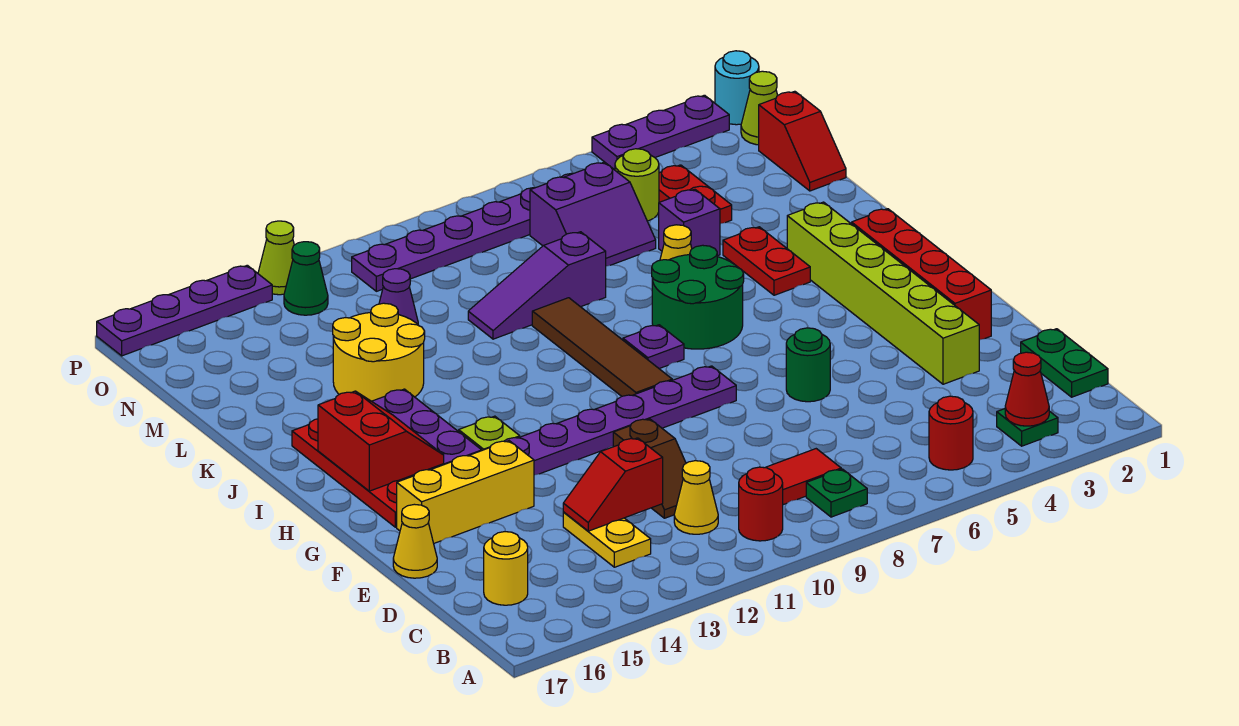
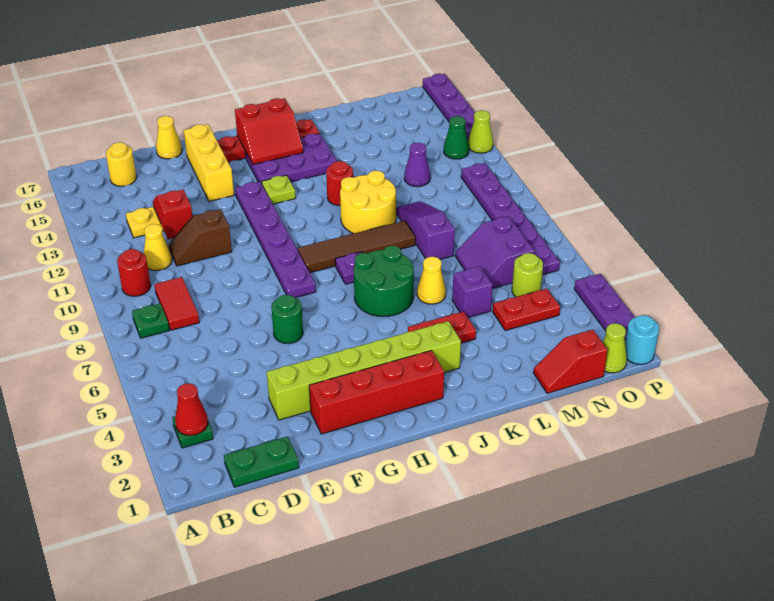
red round brick B5 level 1 -> red round brick J12 level 1
yellow round brick K13:L14 level 1 -> yellow round brick J10:K11 level 1

